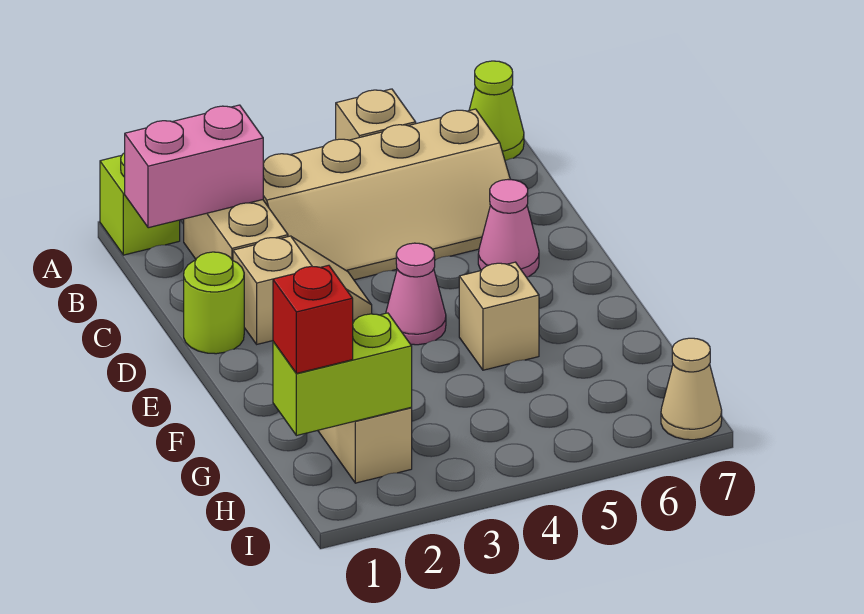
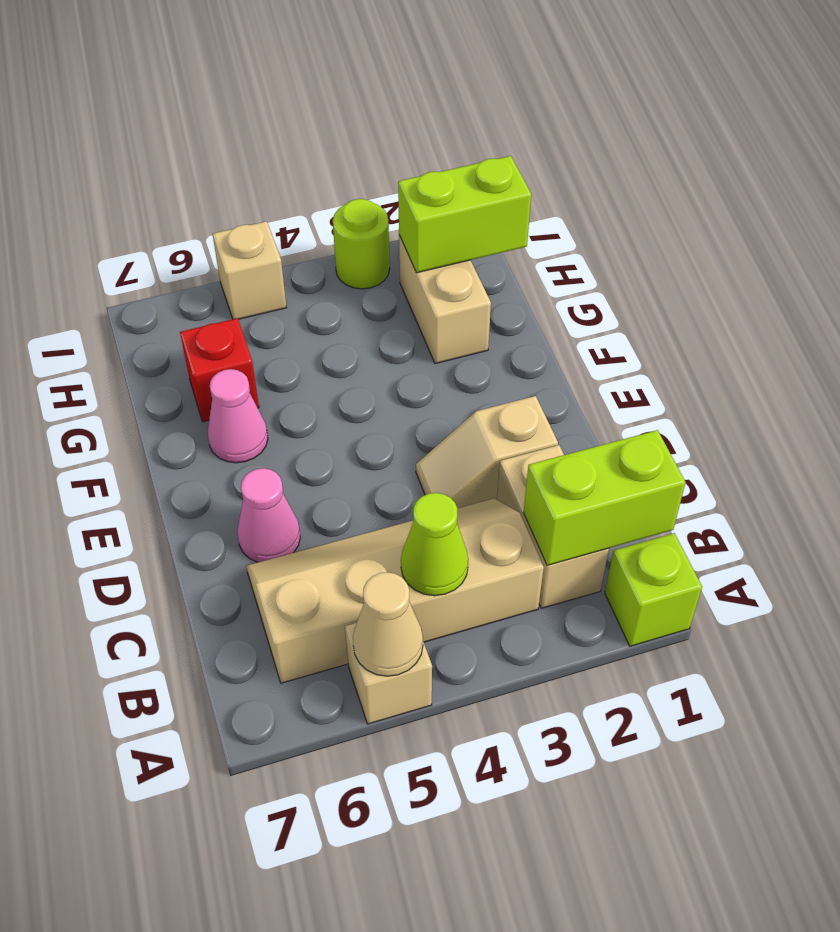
lime cone A7 level 1 -> lime cone B4 level 2
pink brick B1:B2 level 2 -> lime brick B1:B2 level 2
lime round brick D1 level 1 -> lime round brick I3 level 1
pink cone E4 level 1 -> pink cone F6 level 1
tan brick F5 level 1 -> tan brick I5 level 1
red brick H1 level 3 -> red brick G6 level 1
tan cone I7 level 1 -> tan cone A5 level 2

